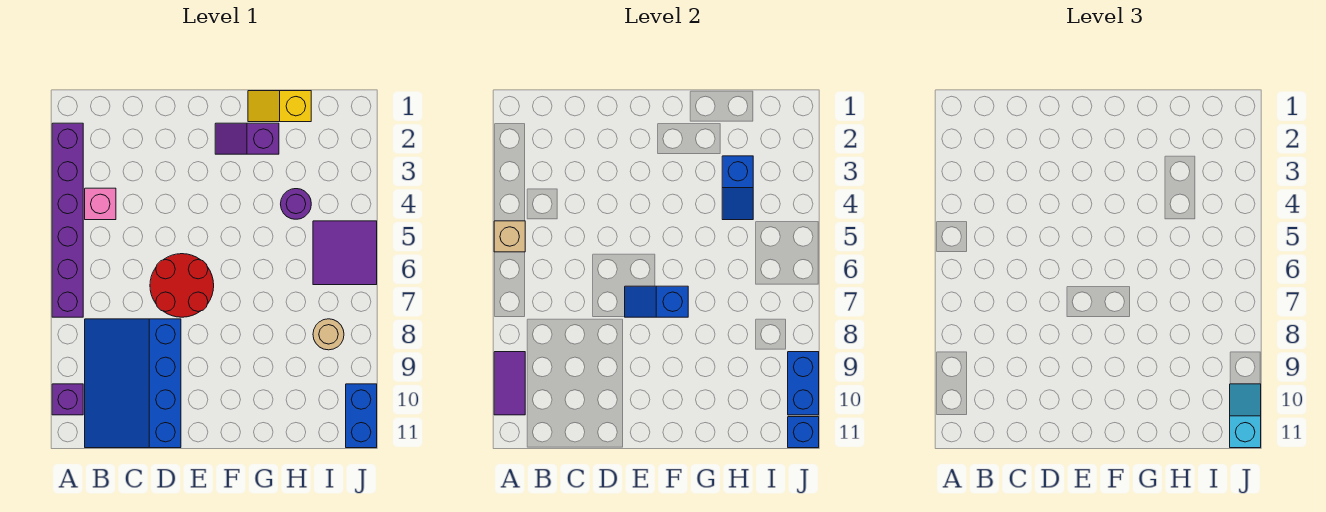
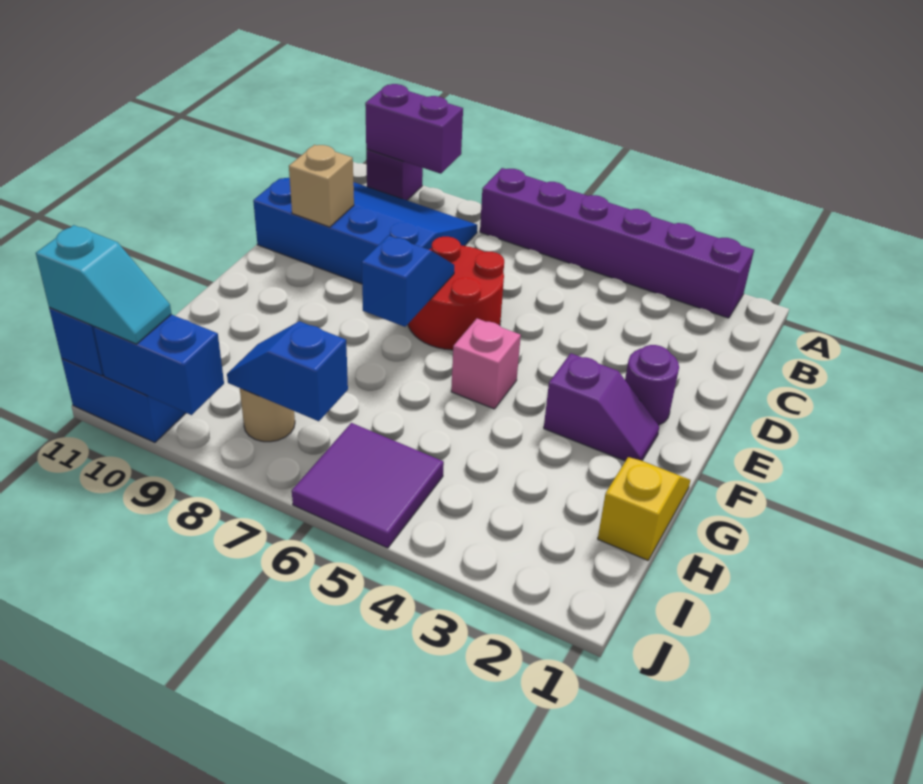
tan brick A5 level 2 -> tan brick D10 level 2
purple tile A9:A10 level 2 -> purple brick A9:A10 level 2
pink brick B4 level 1 -> pink brick F5 level 1
purple slope F2:G2 level 1 top G -> purple slope F2:F3 level 1 top 3
blue slope H3:H4 level 2 top 3 -> blue slope I7:I8 level 2 top 7
purple round brick H4 level 1 -> purple round brick E2 level 1

